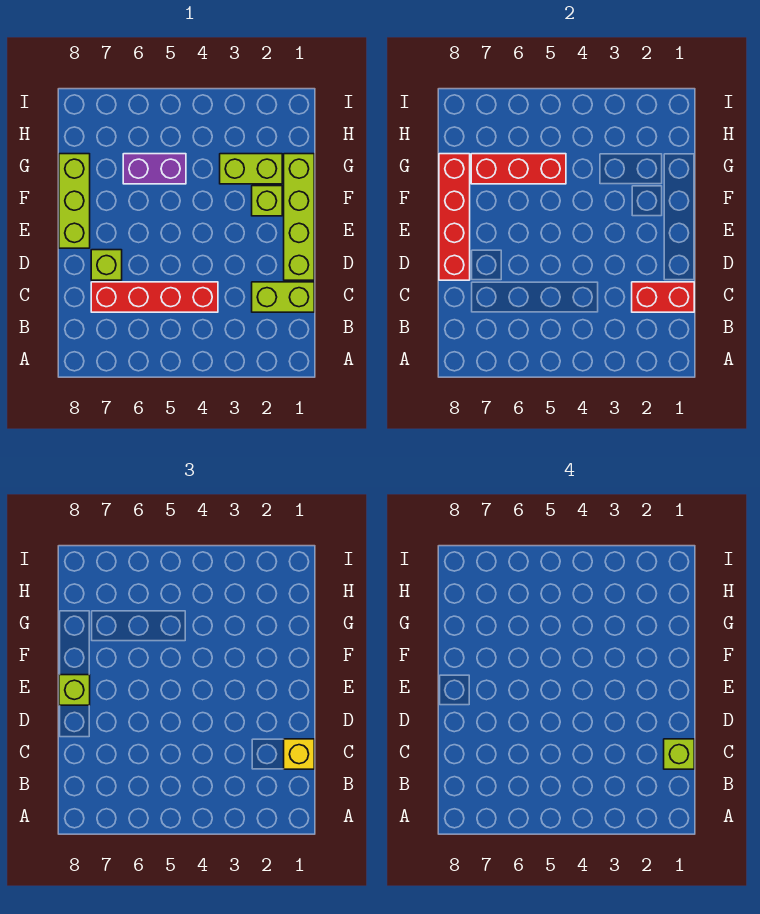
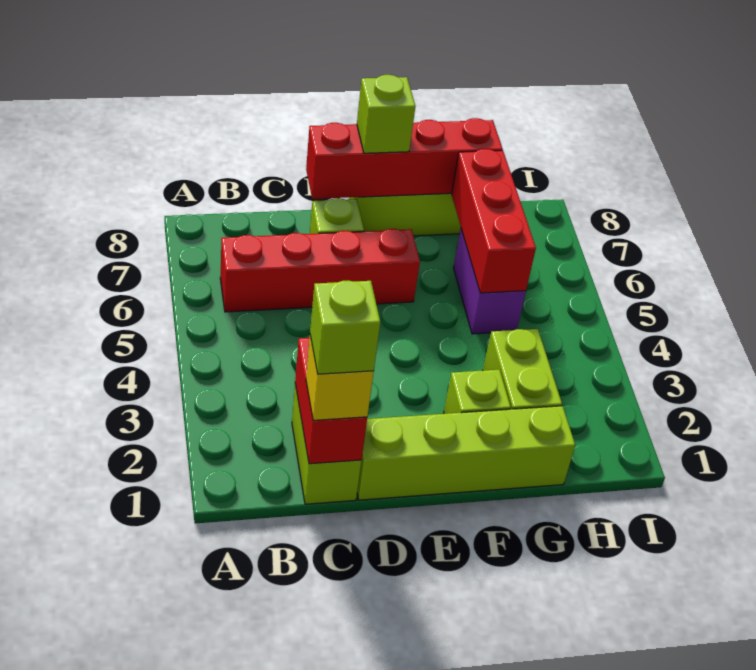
red brick C4:C7 level 1 -> red brick B6:E6 level 1

